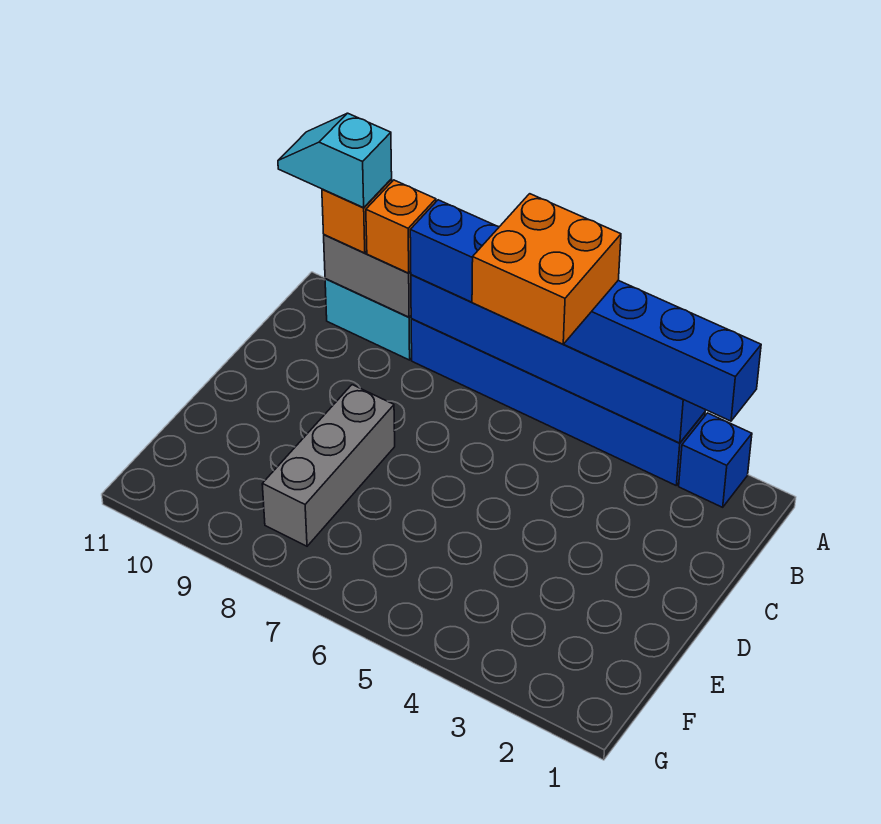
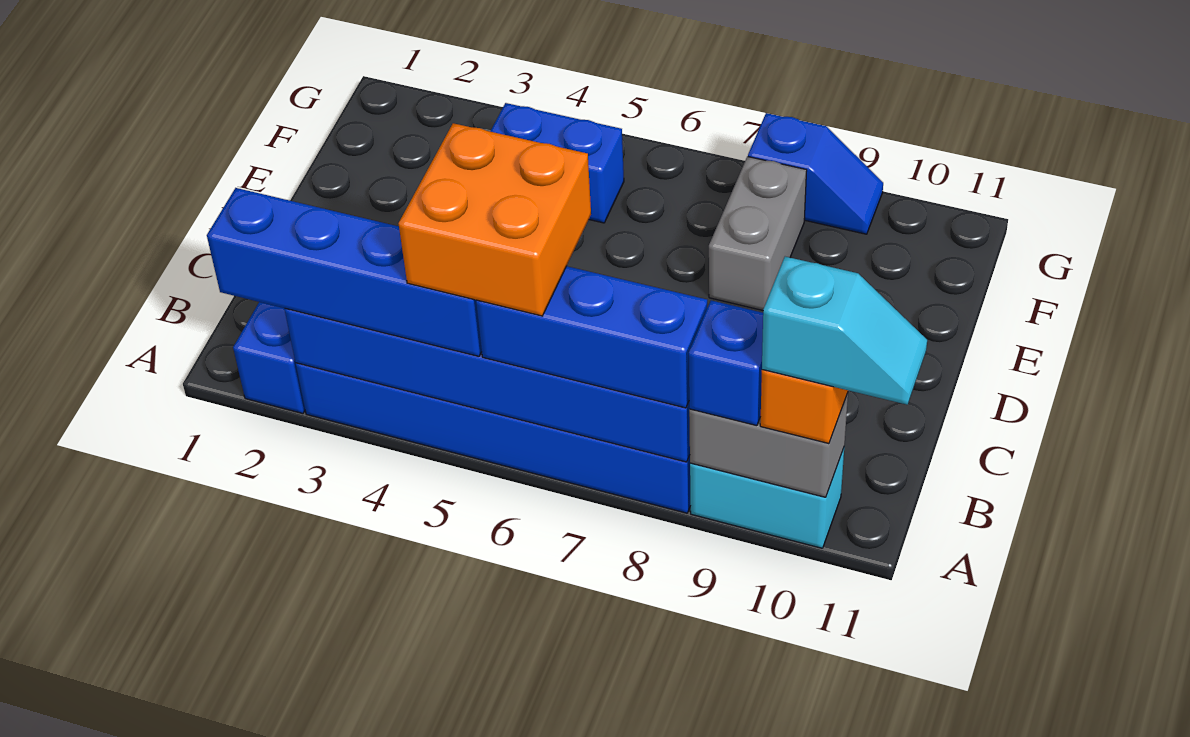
orange brick A9 level 3 -> blue brick A9 level 3
grey brick D8:F8 level 1 -> grey brick E8:F8 level 1
none -> blue brick F4:F5 level 1
none -> blue slope G8:G9 level 1 top 8

